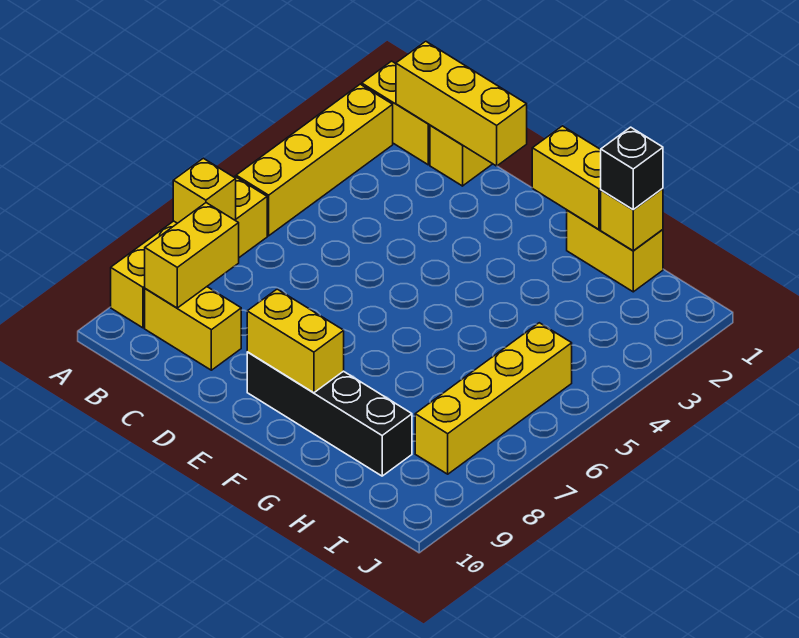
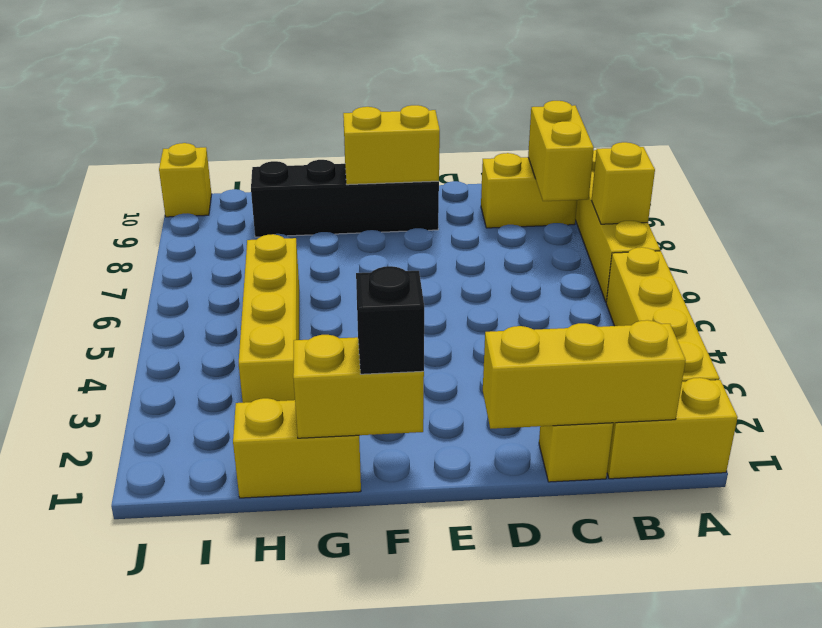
yellow brick H1 level 2 -> yellow brick J10 level 1
black brick H1 level 3 -> black brick F1 level 3
yellow brick I5:I8 level 1 -> yellow brick H3:H6 level 1

